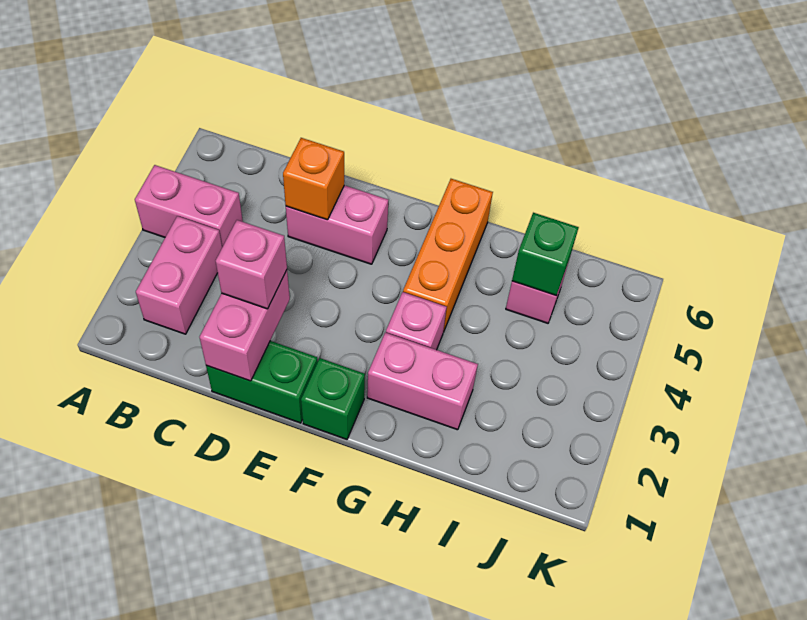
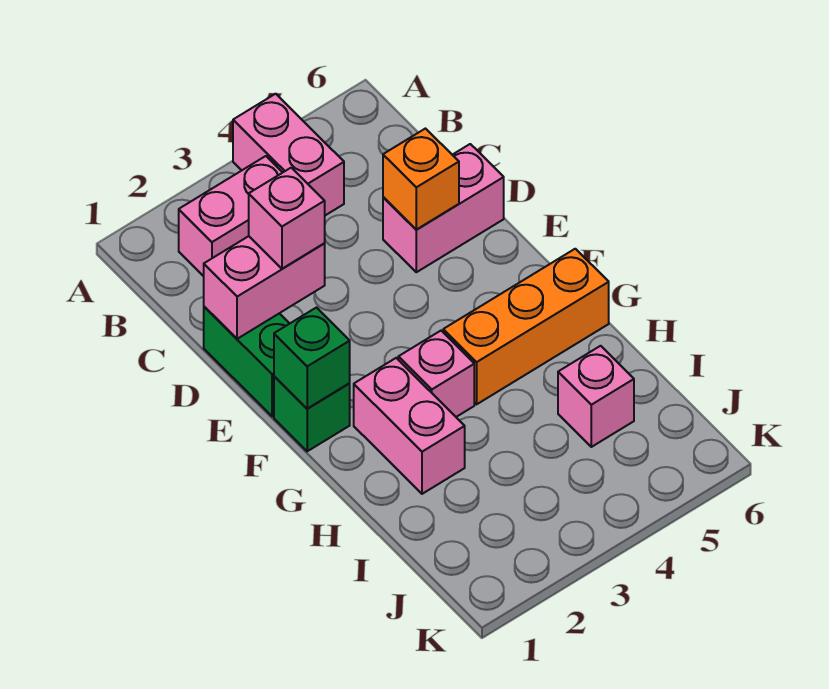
pink brick D5:E5 level 1 -> pink brick D5:D6 level 1
green brick I5 level 2 -> green brick F1 level 2

